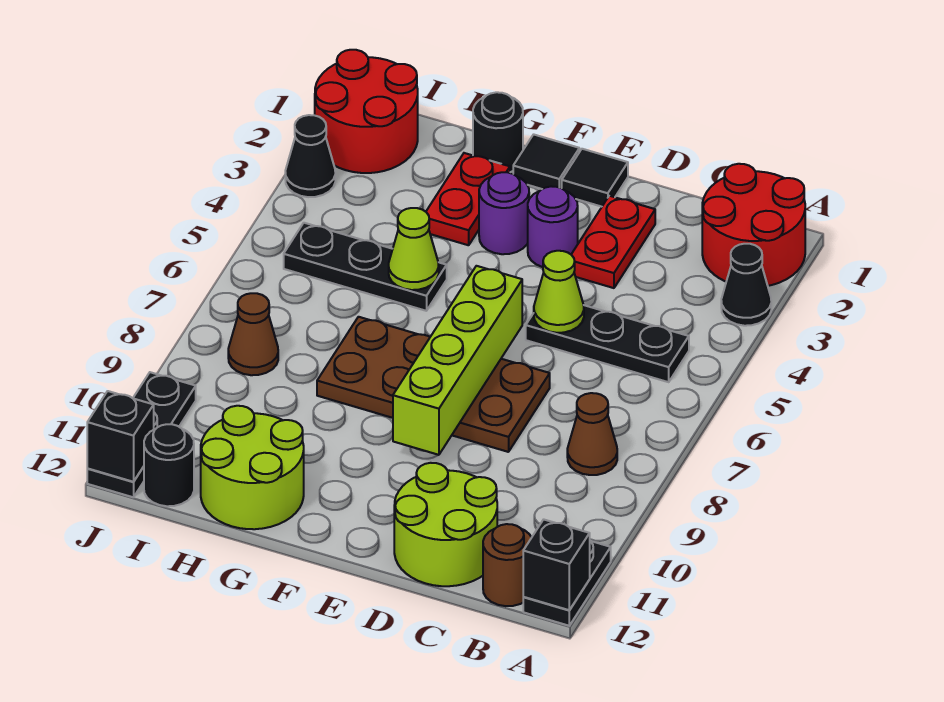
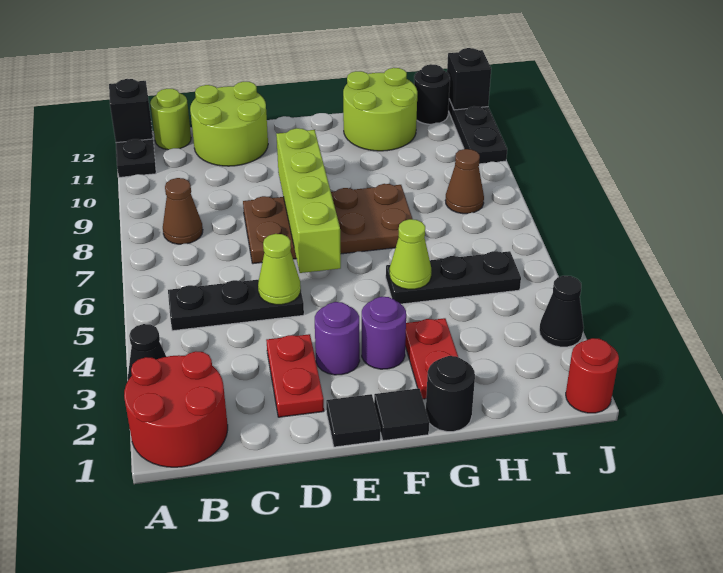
brown round brick B12 level 1 -> lime round brick B12 level 1
red round brick I1:J2 level 1 -> red round brick J1 level 1

